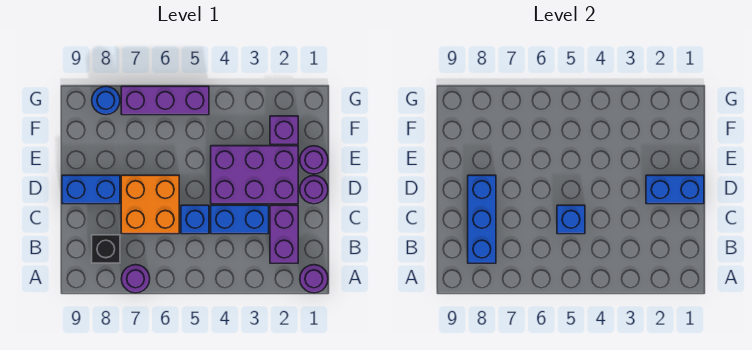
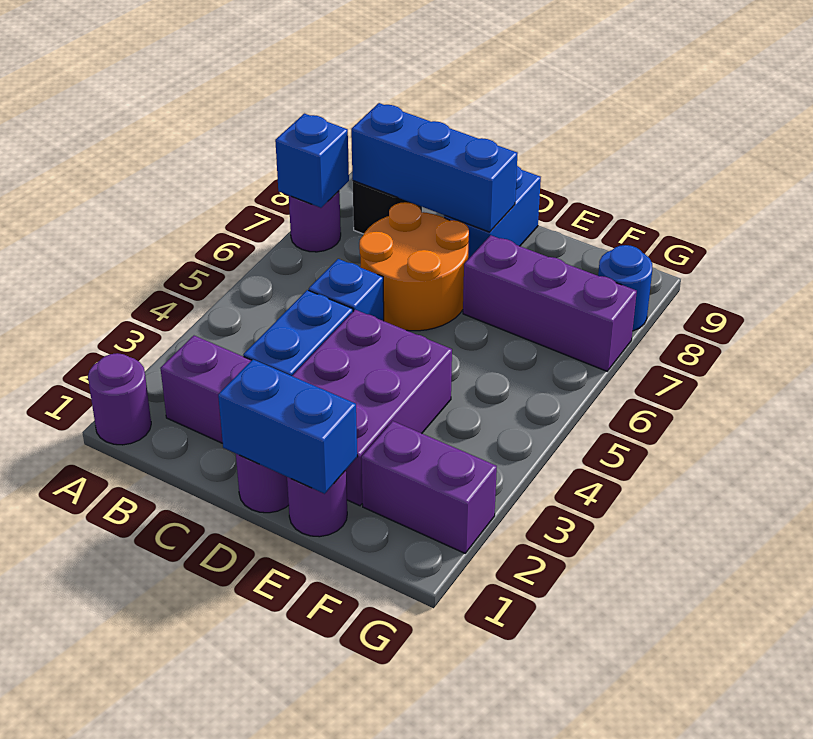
blue brick C5 level 2 -> blue brick A7 level 2
orange brick C6:D7 level 1 -> orange round brick C6:D7 level 1
blue brick D1:D2 level 2 -> blue brick D1:E1 level 2
purple brick F2 level 1 -> purple brick F2:G2 level 1
purple brick G5:G7 level 1 -> purple brick E7:G7 level 1

